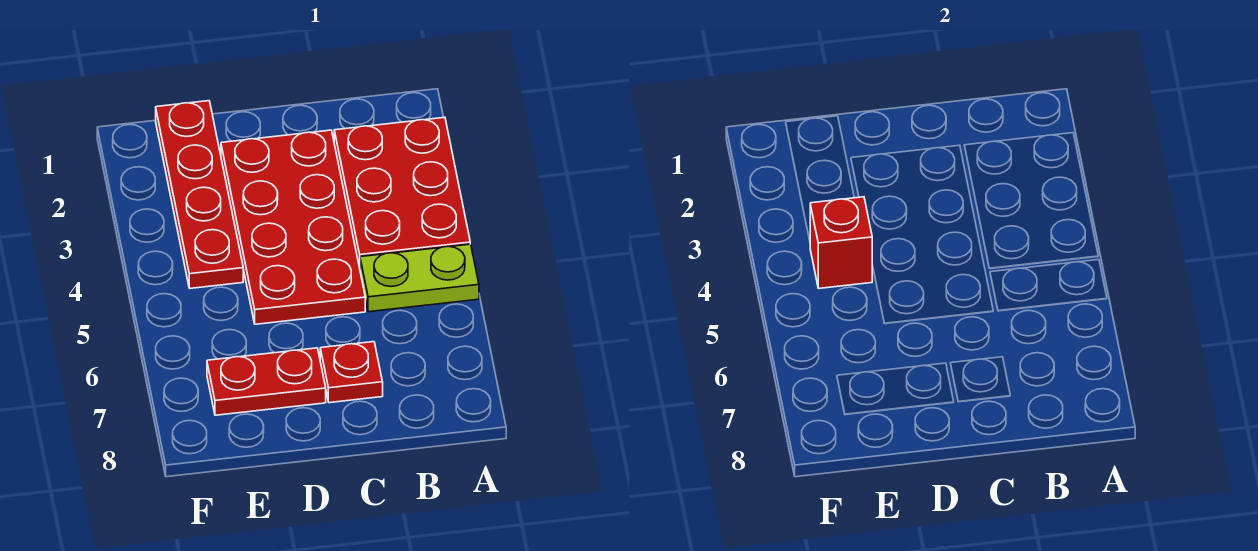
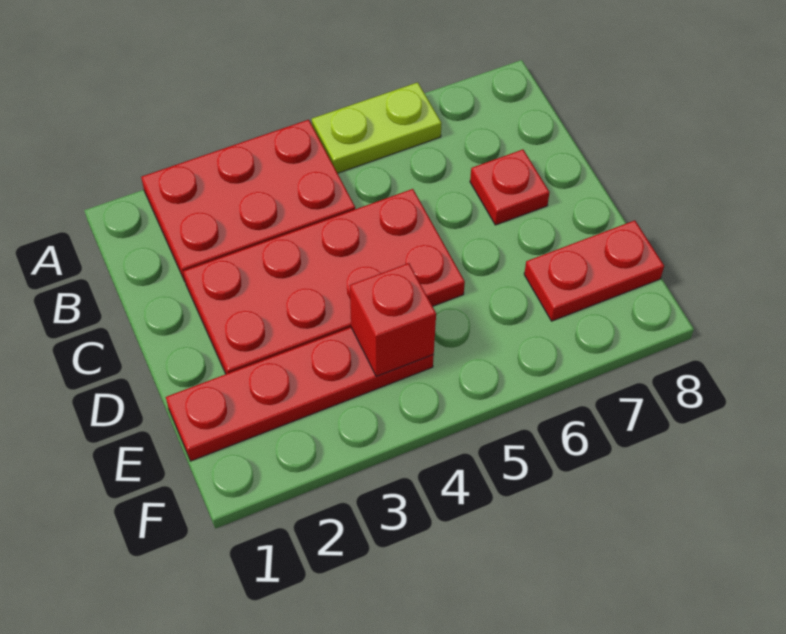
lime plate A5:B5 level 1 -> lime plate A5:A6 level 1
red plate D7:E7 level 1 -> red plate E7:E8 level 1

